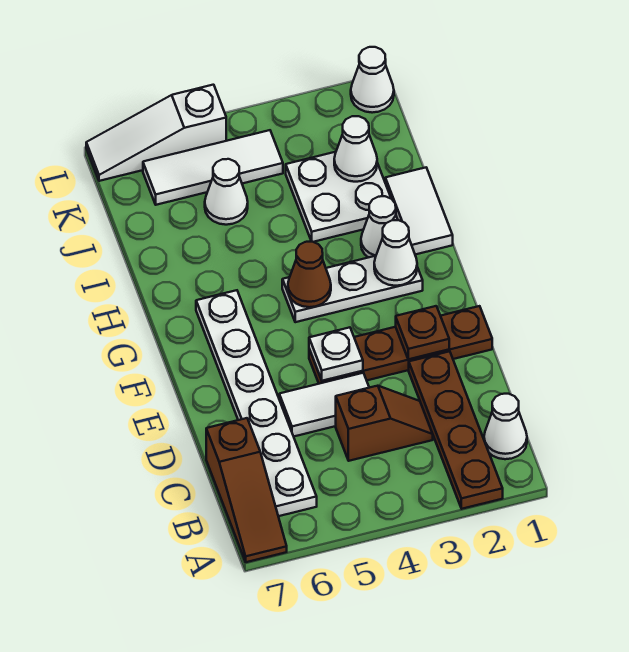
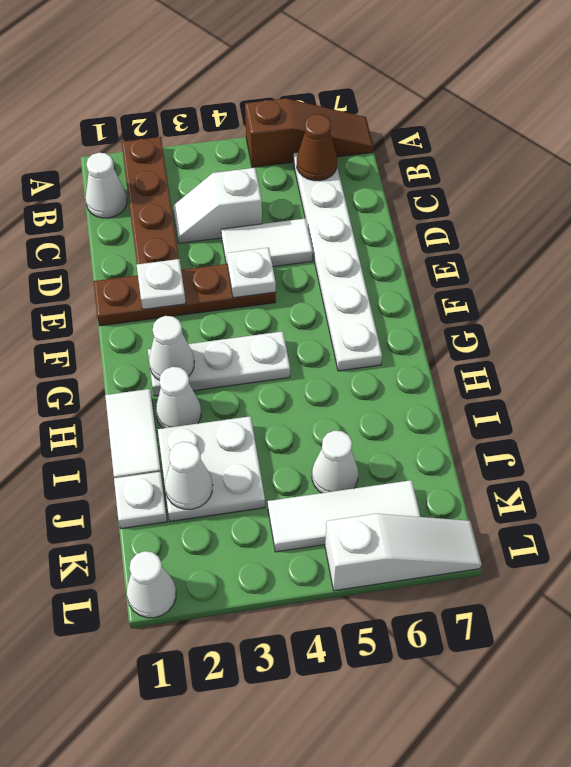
brown slope A7:C7 level 1 top C -> brown slope A5:A7 level 1 top 5
brown slope C3:C4 level 1 top 4 -> white slope C3:C4 level 1 top 4
brown plate E2 level 2 -> white plate E2 level 2
brown cone G4 level 2 -> brown cone B6 level 2
none -> white plate J1 level 1

